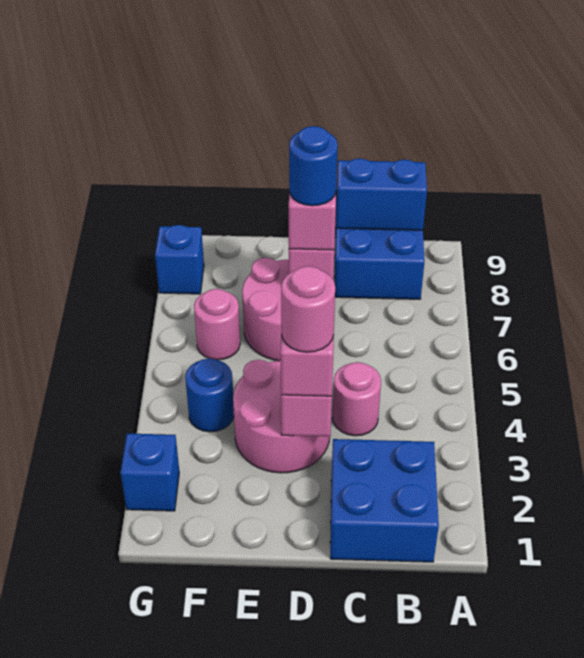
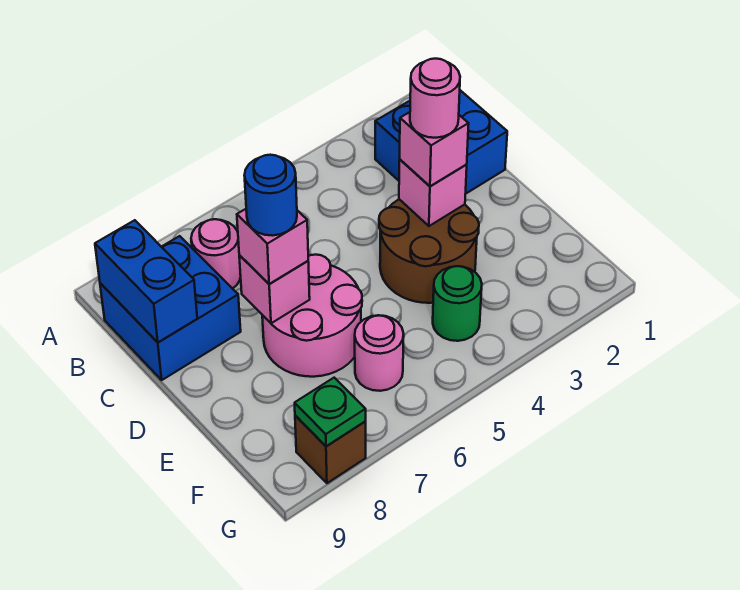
pink round brick C4 level 1 -> pink round brick B7 level 1
pink round brick D3:E4 level 1 -> brown round brick D3:E4 level 1
blue round brick F4 level 1 -> green round brick F4 level 1
blue brick G2 level 1 -> none
blue brick G8 level 1 -> brown brick G8 level 1
none -> green plate G8 level 2

